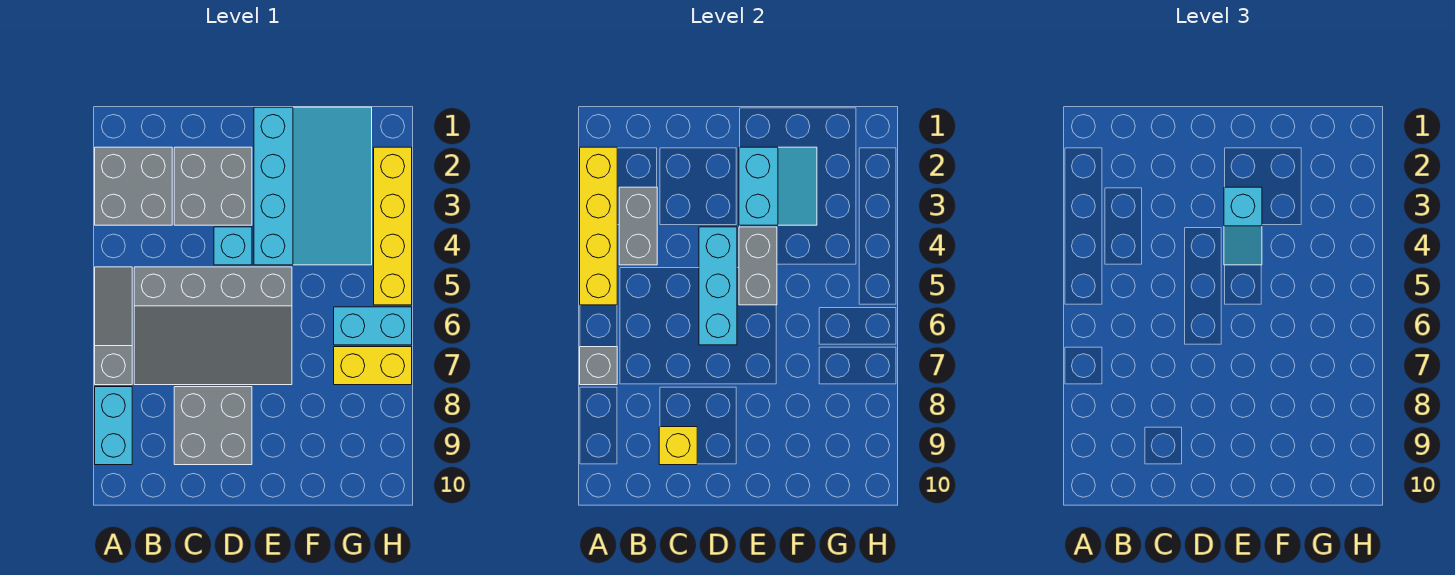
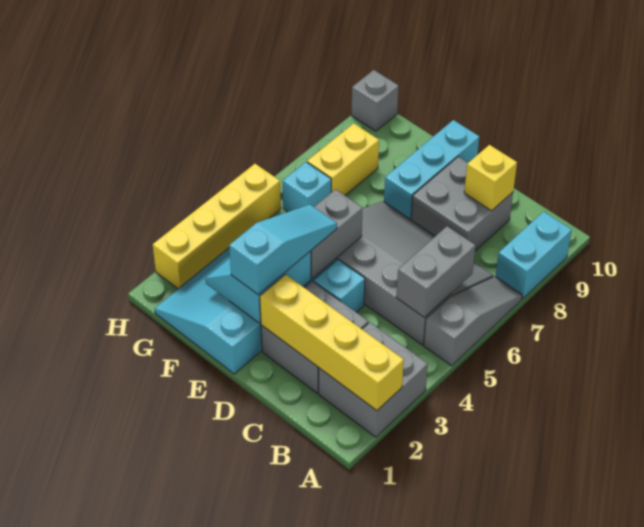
yellow brick A2:A5 level 2 -> yellow brick A2:D2 level 2
grey slope A5:A7 level 1 top 7 -> grey slope A5:A7 level 1 top 5
grey brick A7 level 2 -> grey brick H10 level 1
grey brick B3:B4 level 2 -> grey brick B5:B6 level 2
cyan brick D4:D6 level 2 -> cyan brick E8:E10 level 1
cyan slope E3:E4 level 3 top 3 -> cyan slope E2:E4 level 3 top 2
cyan brick G6:H6 level 1 -> cyan brick G6 level 1
yellow brick G7:H7 level 1 -> yellow brick G7:G8 level 1

